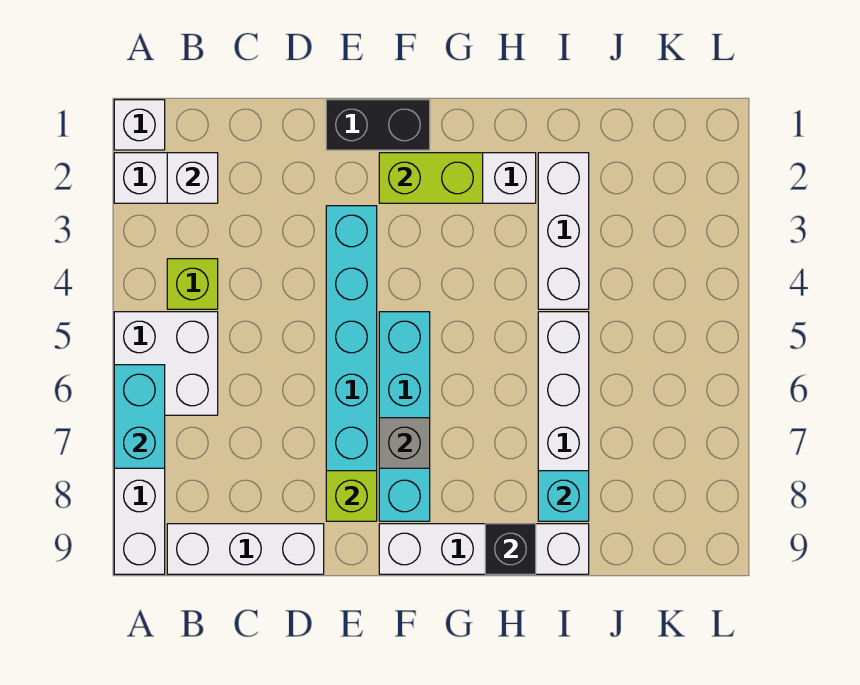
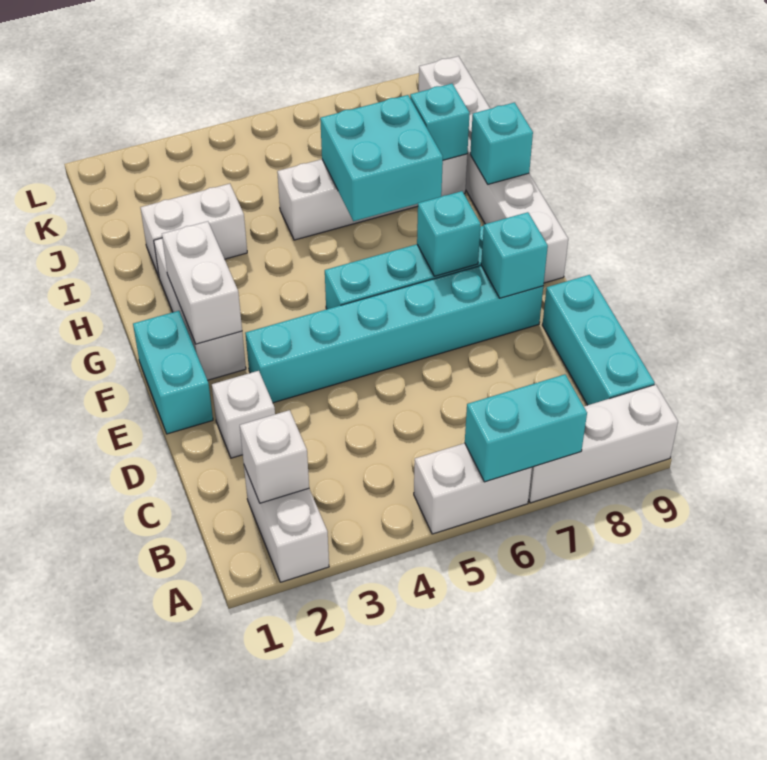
white brick A1 level 1 -> white brick D2 level 1
white brick A5:B6 level 1 -> white brick A5:A6 level 1
lime brick B4 level 1 -> none
white brick B9:D9 level 1 -> cyan brick B9:D9 level 1
black brick E1:F1 level 1 -> cyan brick E1:F1 level 1
lime brick E8 level 2 -> cyan brick E8 level 2
lime brick F2:G2 level 2 -> white brick F2:G2 level 2
grey brick F7 level 2 -> cyan brick F7 level 2
white brick F9:I9 level 1 -> white brick F9:K9 level 1
none -> cyan brick H6:I7 level 2
black brick H9 level 2 -> cyan brick H9 level 2
white brick I2:I4 level 1 -> white brick I2:I3 level 1

